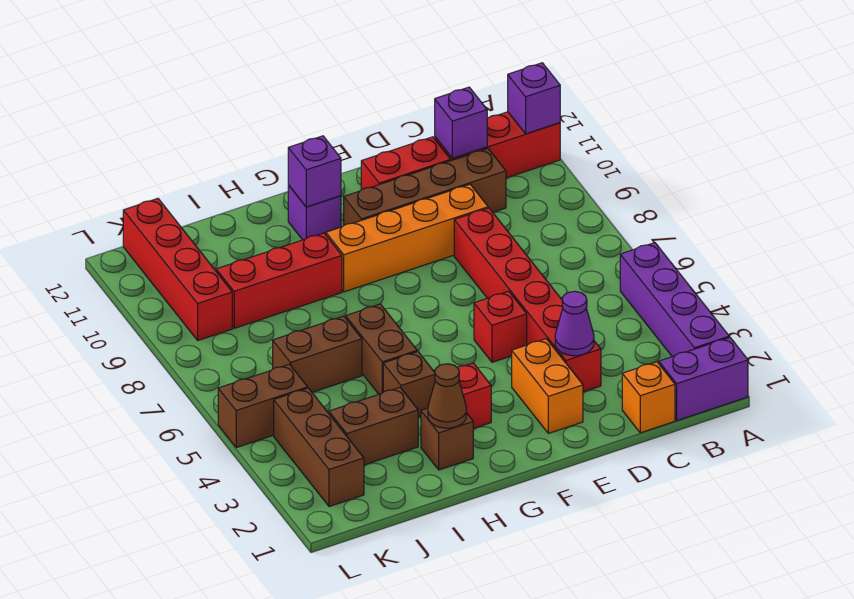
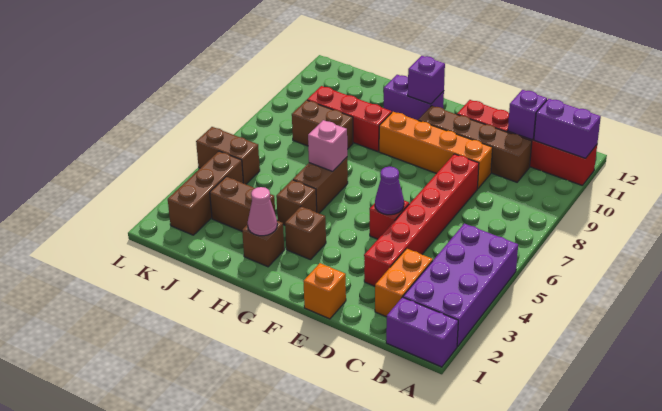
purple brick A2:A5 level 1 -> purple brick A2:B5 level 1
purple brick A11 level 2 -> purple brick A11:B11 level 2
orange brick C1 level 1 -> orange brick E1 level 1
purple cone D3 level 2 -> purple cone E5 level 2
orange brick E2:E3 level 1 -> orange brick C2:C3 level 1
red brick G3 level 1 -> brown brick G3 level 1
purple brick G11 level 1 -> purple brick G11:H11 level 1
brown cone H2 level 2 -> pink cone H2 level 2
none -> pink brick H6 level 2
brown brick I6:J6 level 1 -> brown brick I8:J8 level 1
red brick K9:K12 level 1 -> none

